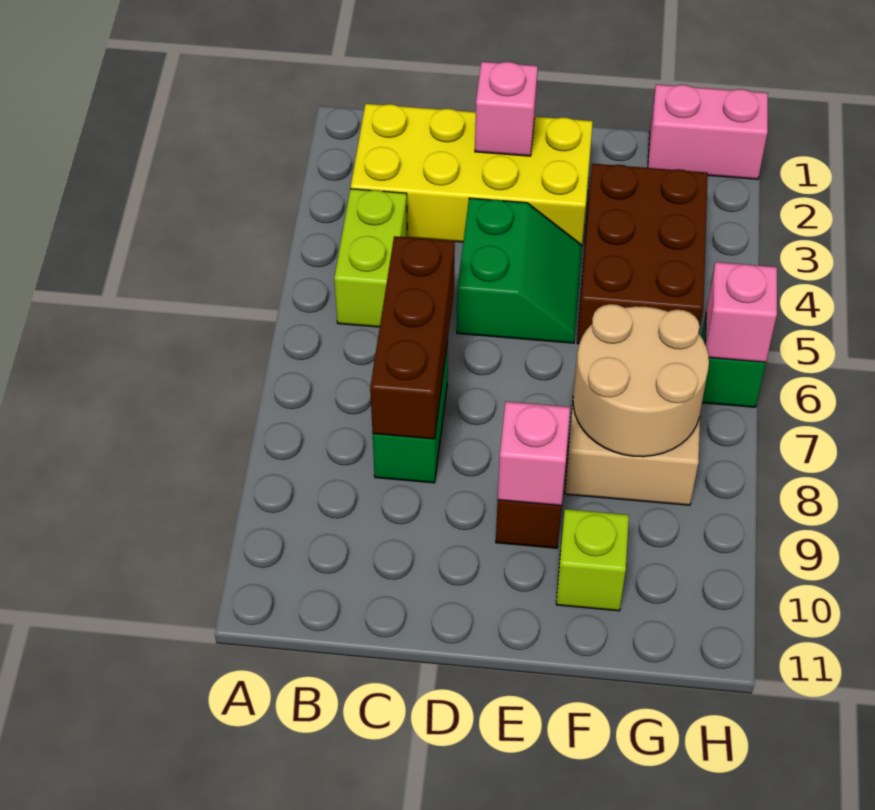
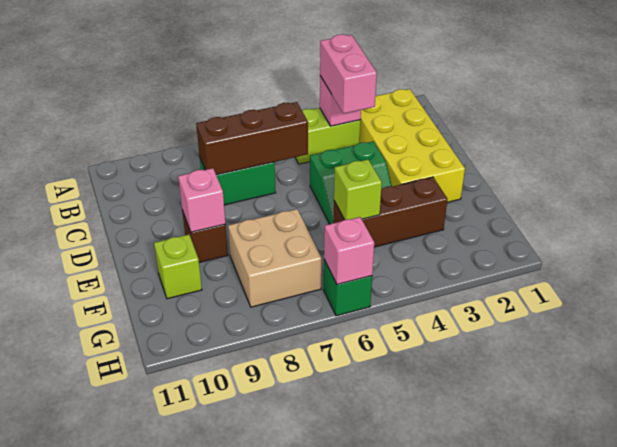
pink brick D2 level 2 -> pink brick B4 level 2
brown brick F3:G5 level 1 -> brown brick F3:F5 level 1
none -> lime brick F5 level 2
tan round brick F7:G8 level 2 -> none
pink brick G1:H1 level 1 -> pink brick B4:C4 level 3

